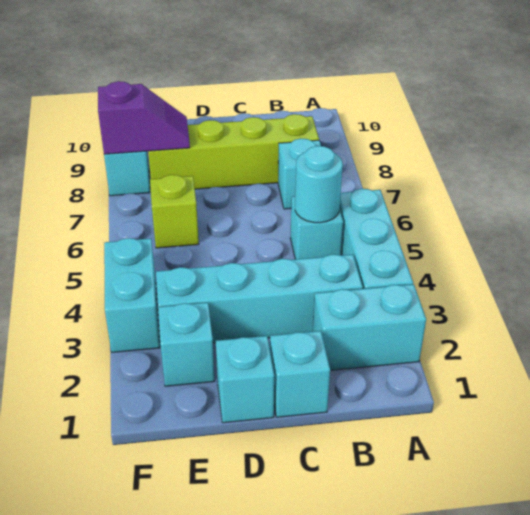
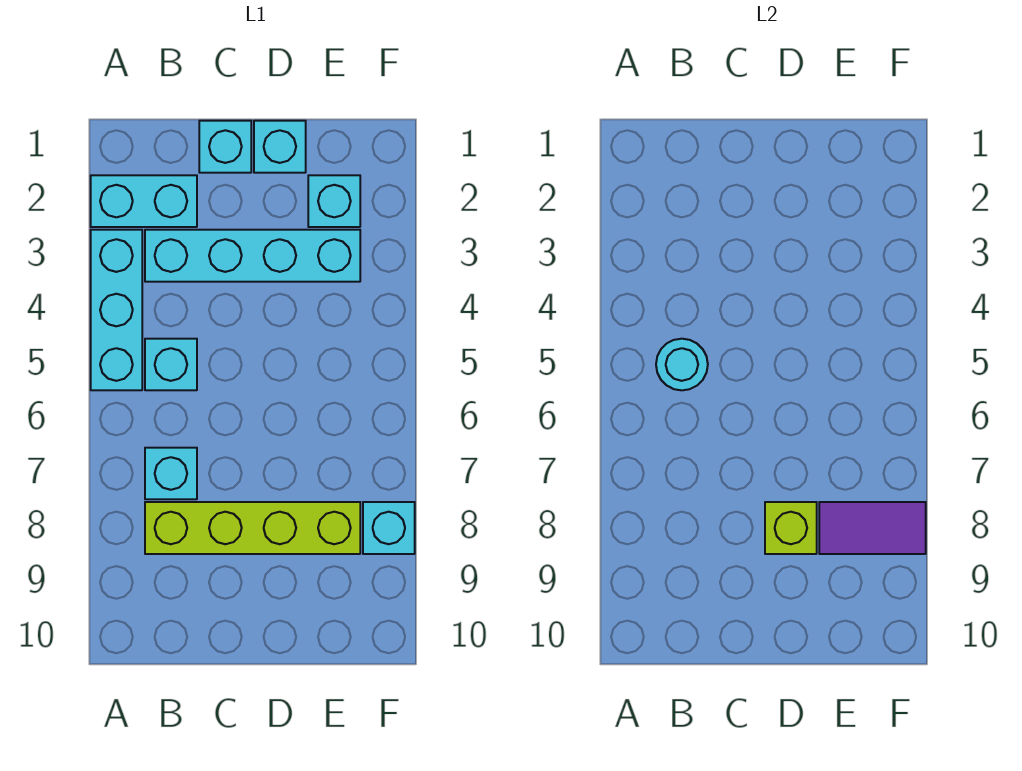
lime brick E6 level 1 -> lime brick D8 level 2
purple slope E8:F8 level 2 top F -> purple tile E8:F8 level 2
cyan brick F3:F4 level 1 -> none

